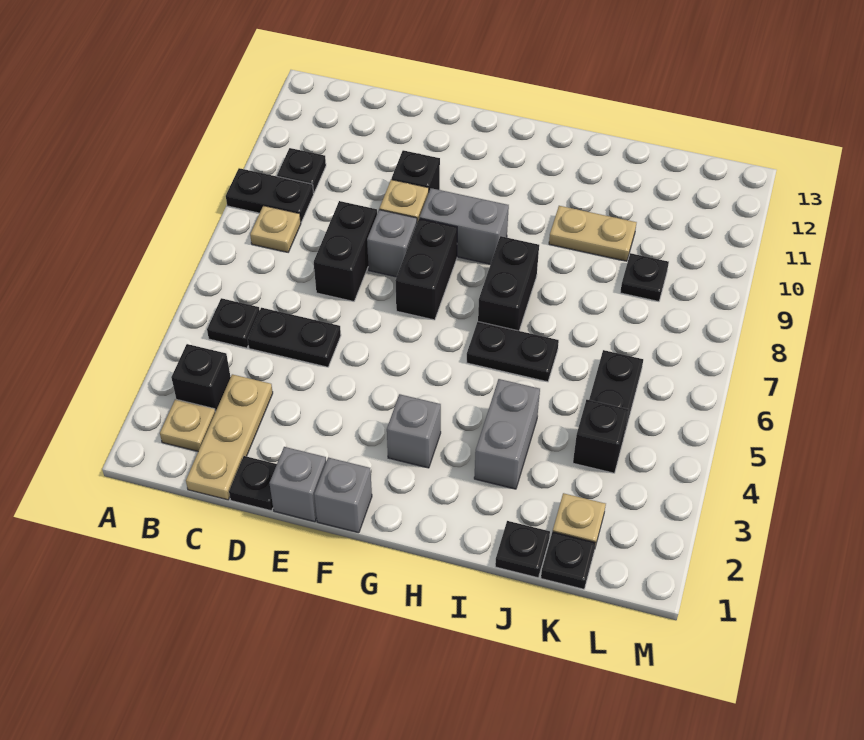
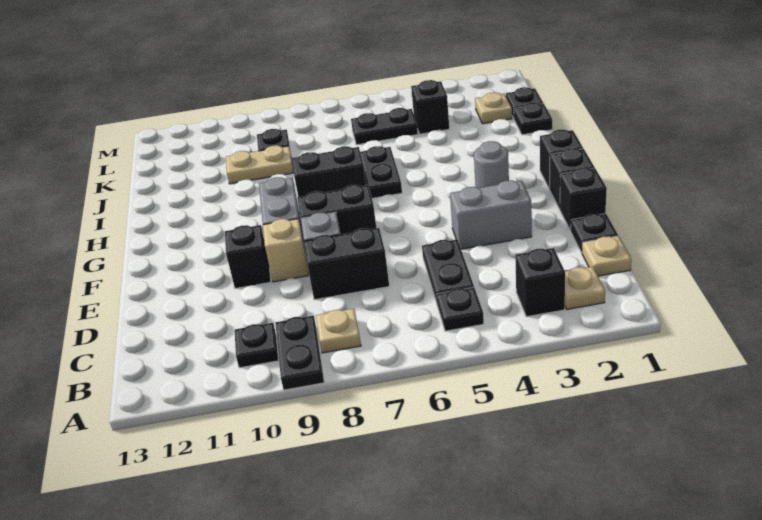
tan plate C1:C3 level 1 -> tan plate C1 level 1
grey brick E1 level 1 -> black brick E1 level 1
grey brick F1 level 1 -> black brick F1 level 1
none -> black brick G1 level 1
grey brick G3 level 1 -> grey round brick G3 level 1
grey brick I3:I4 level 1 -> grey brick E3:E4 level 1
tan plate I10:J10 level 1 -> tan plate J9:J10 level 1

